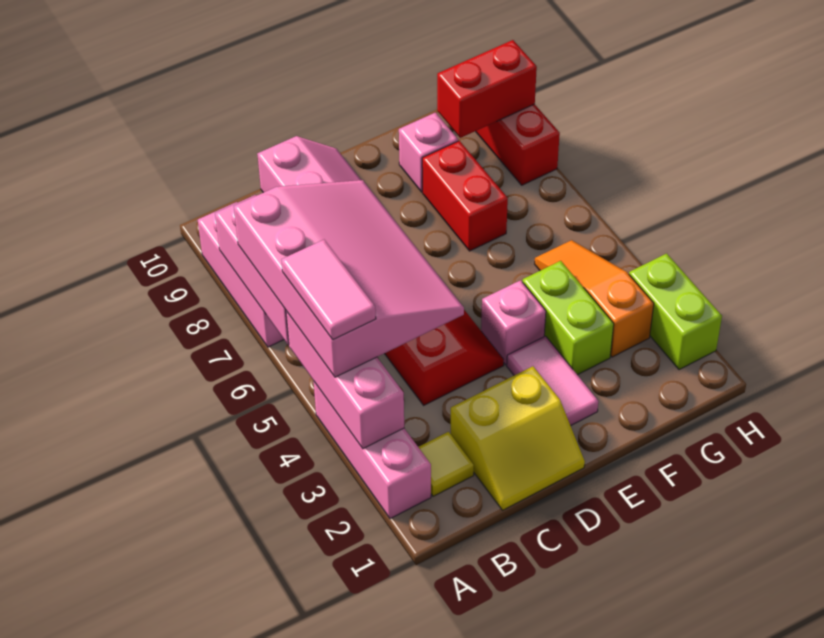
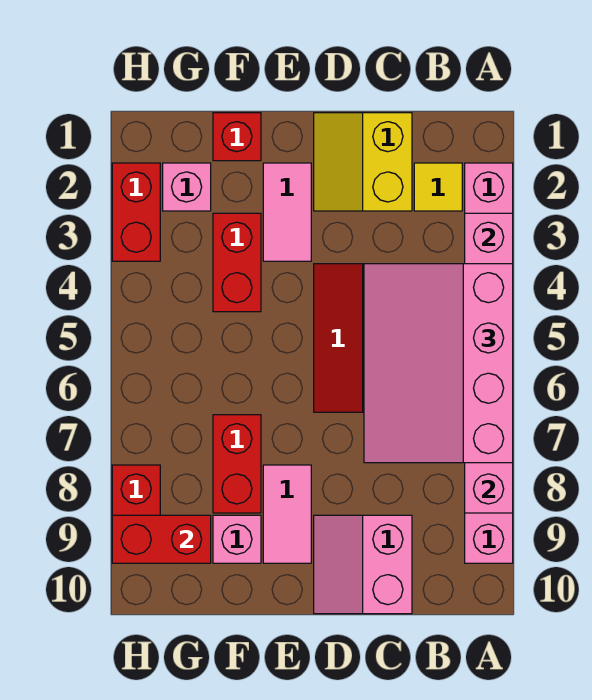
pink tile A4:A5 level 4 -> pink tile E8:E9 level 1
yellow slope C1:D2 level 1 top 2 -> yellow slope C1:D2 level 1 top C
pink brick E4 level 1 -> pink brick G2 level 1
none -> red brick F1 level 1
lime brick F3:F4 level 1 -> red brick F3:F4 level 1
orange slope G3:G5 level 1 top 3 -> none
lime brick H2:H3 level 1 -> red brick H2:H3 level 1

